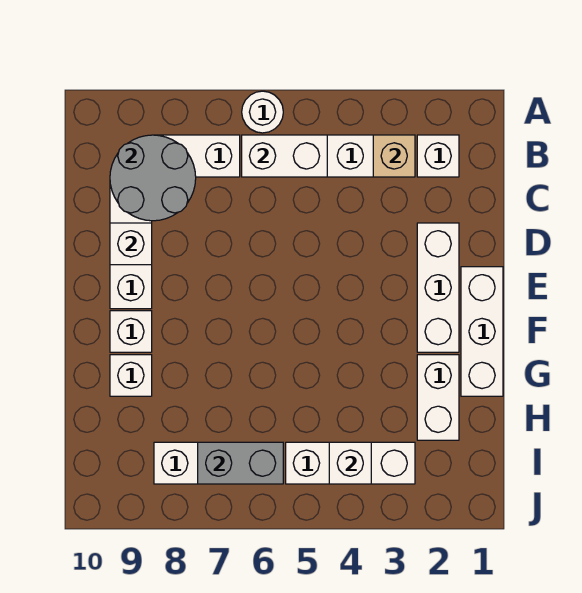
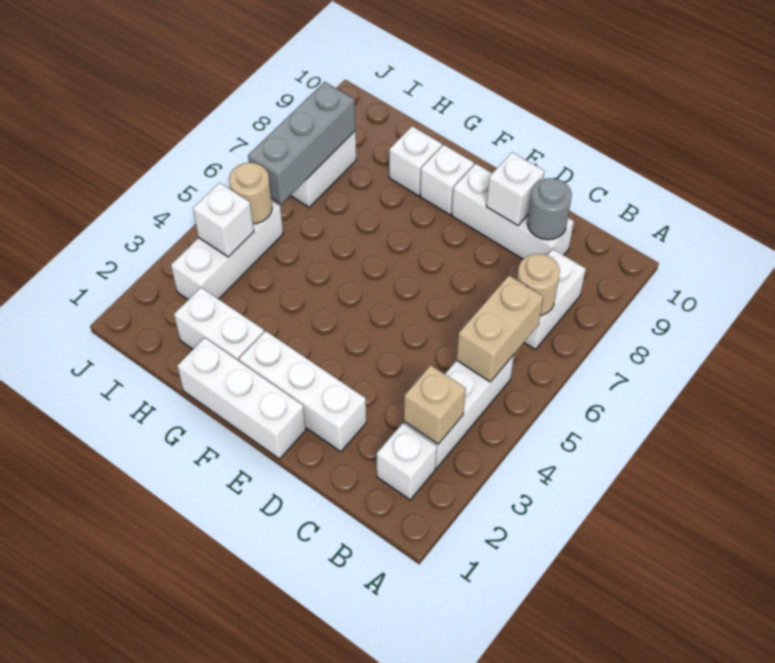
white round brick A6 level 1 -> none
white brick B5:B6 level 2 -> tan brick B5:B6 level 2
none -> tan round brick B7 level 2
grey round brick B8:C9 level 2 -> grey round brick C9 level 2
none -> tan round brick I5 level 2
grey brick I6:I7 level 2 -> grey brick I6:I8 level 2

